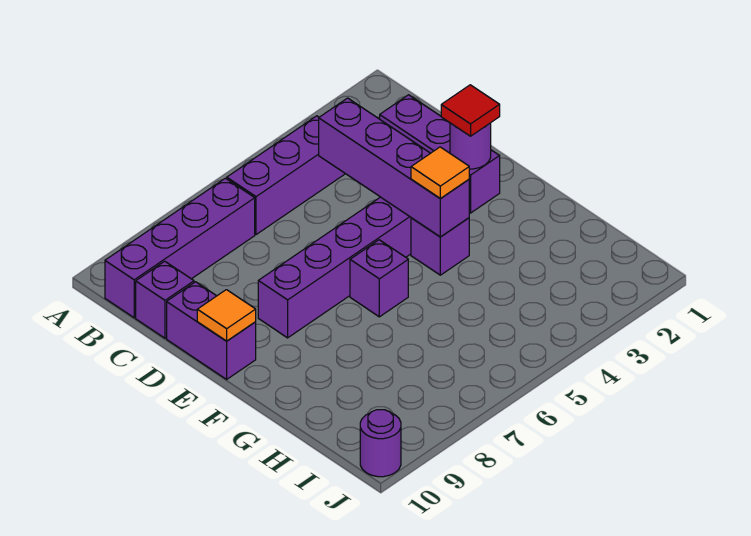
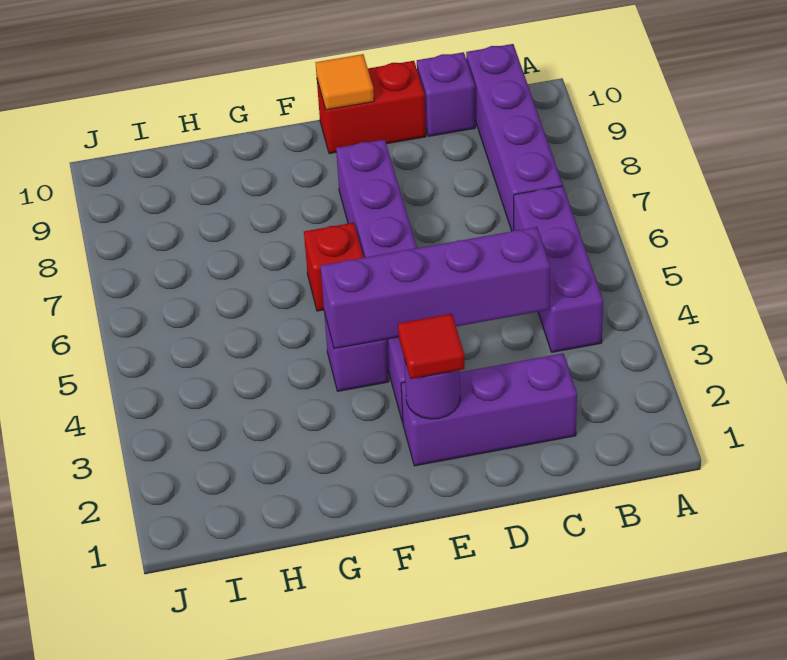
purple brick D10:E10 level 1 -> red brick D10:E10 level 1
orange tile F4 level 3 -> none
purple brick F6 level 1 -> red brick F6 level 1
purple round brick J10 level 1 -> none

